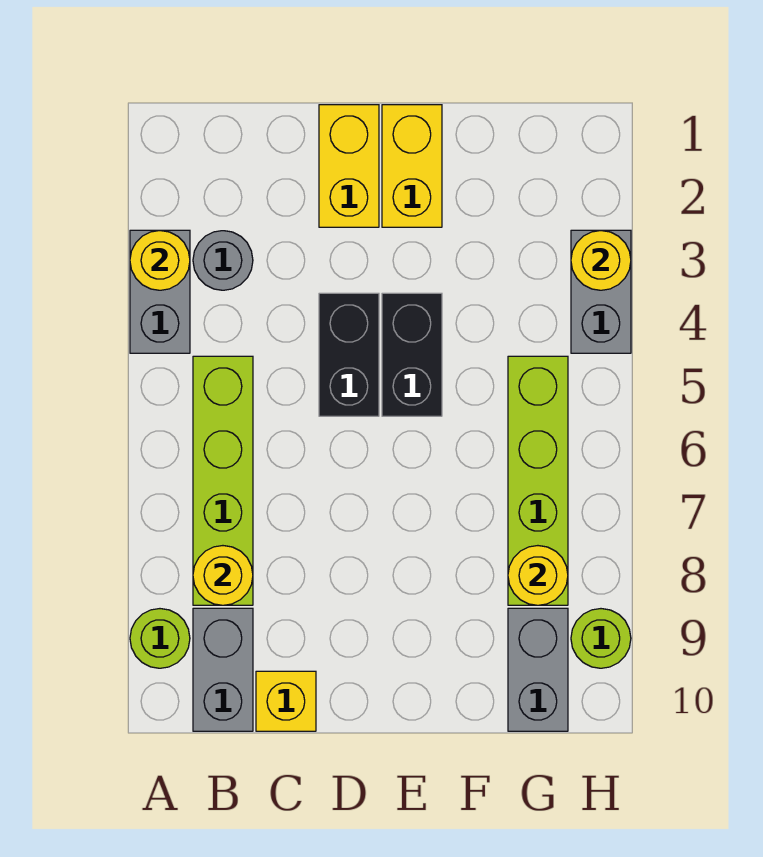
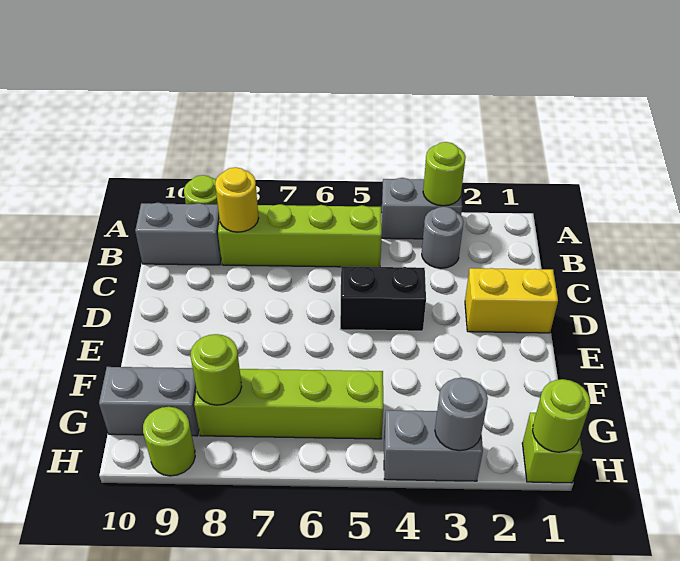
yellow round brick A3 level 2 -> lime round brick A3 level 2
yellow brick C10 level 1 -> none
yellow brick E1:E2 level 1 -> none
black brick E4:E5 level 1 -> none
yellow round brick G8 level 2 -> lime round brick G8 level 2
none -> lime brick H1 level 1
none -> lime round brick H1 level 2
yellow round brick H3 level 2 -> grey round brick H3 level 2

